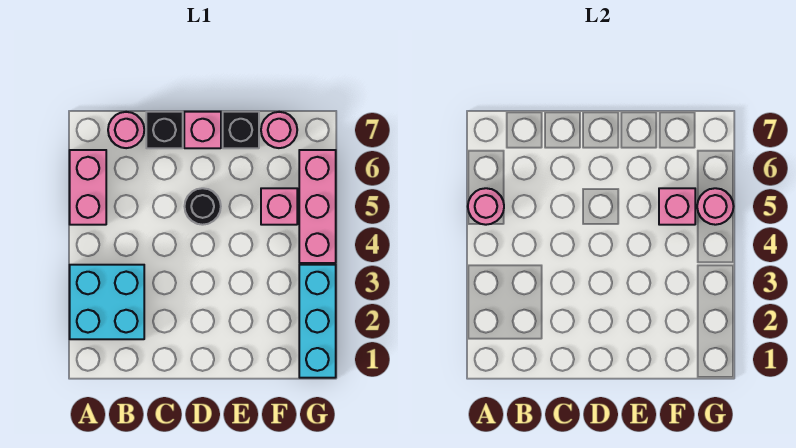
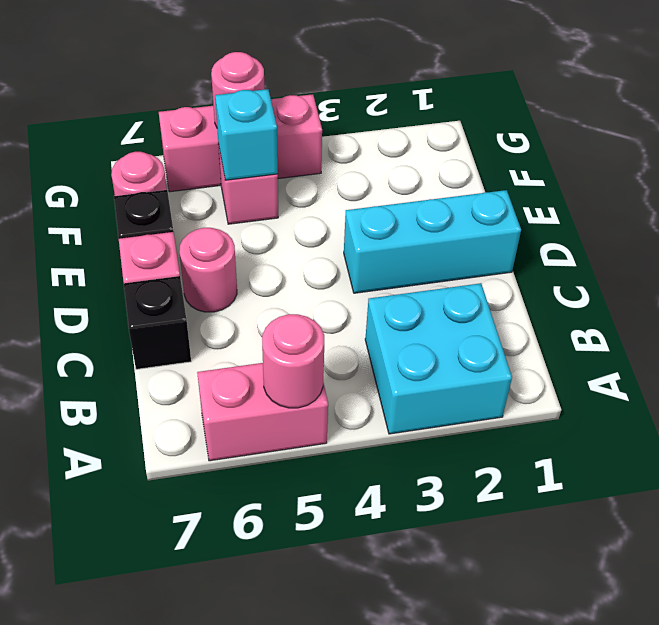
pink round brick B7 level 1 -> pink round brick D6 level 1
black round brick D5 level 1 -> none
pink brick F5 level 2 -> cyan brick F5 level 2
cyan brick G1:G3 level 1 -> cyan brick D1:D3 level 1

